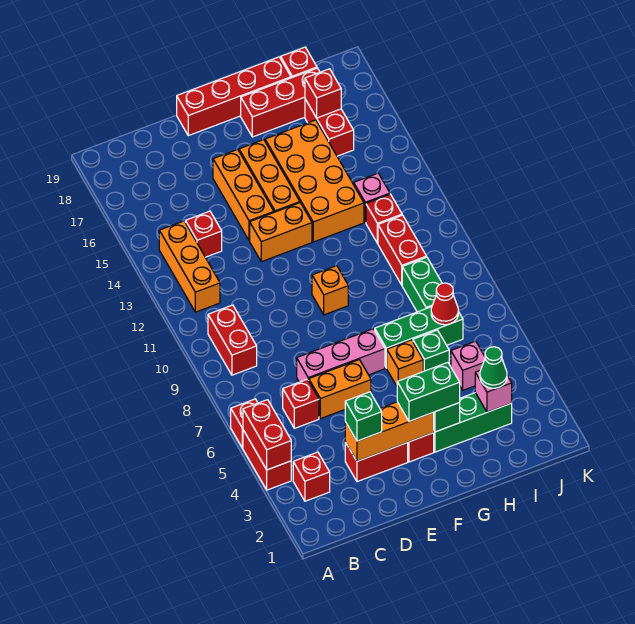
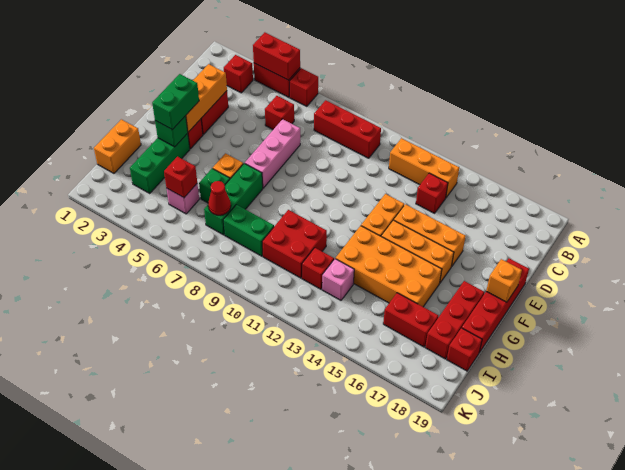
red brick B9:B10 level 1 -> red brick B8:B10 level 1
green brick D3 level 3 -> none
orange brick D6:E6 level 1 -> orange brick H1:I1 level 1
orange brick F10 level 1 -> orange brick F19 level 2
pink brick I3 level 2 -> none
green cone I3 level 3 -> none
red brick I10:I11 level 1 -> red brick H10:I11 level 1
red brick I17 level 2 -> red brick I5 level 2

